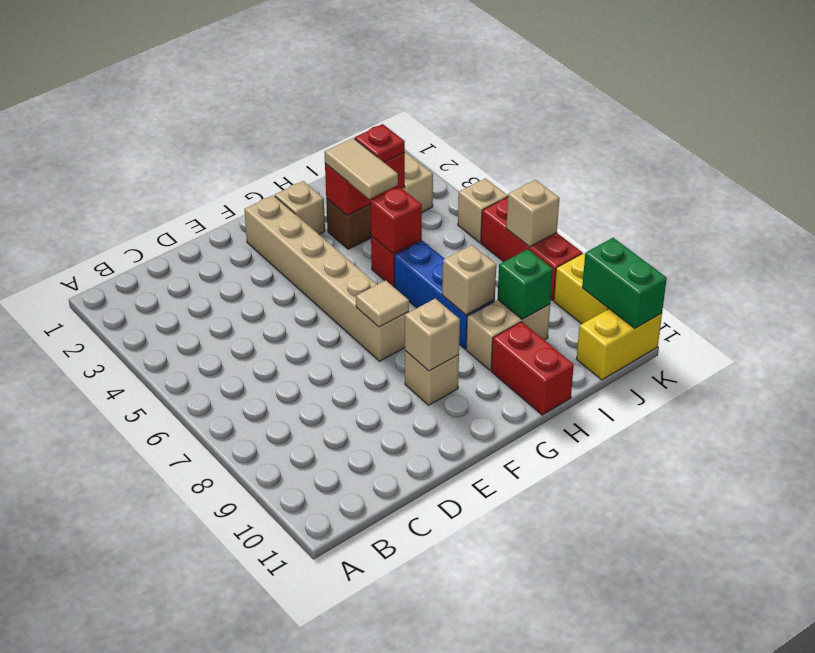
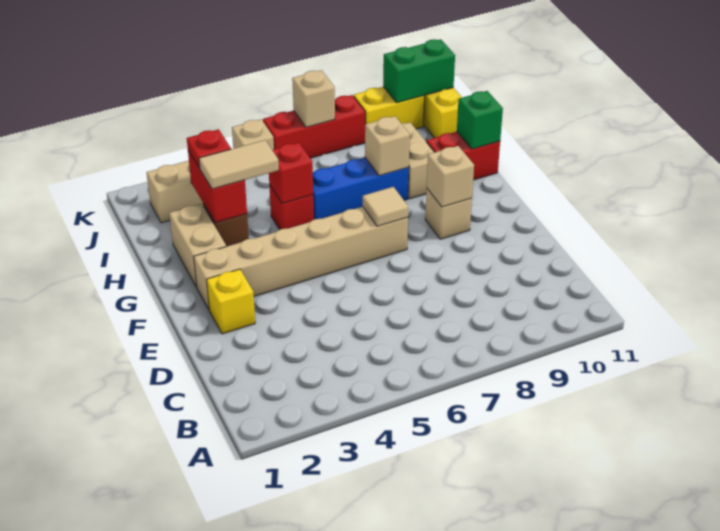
none -> yellow brick E2 level 1
tan brick G2 level 1 -> tan brick G2:H2 level 1
green brick I9 level 2 -> green brick H11 level 2

